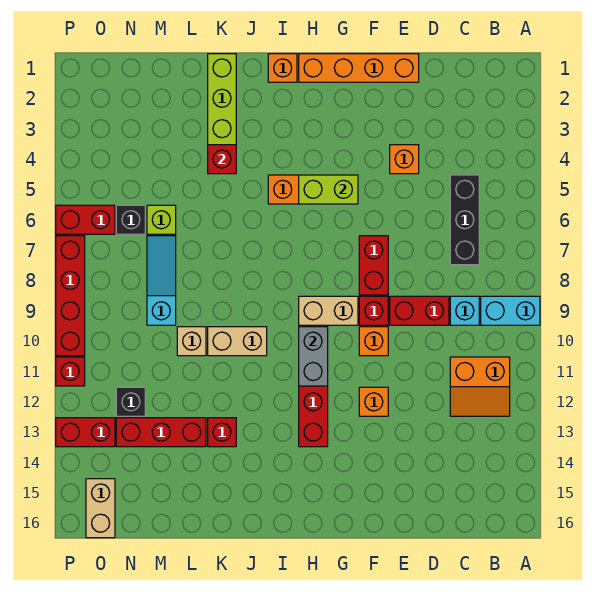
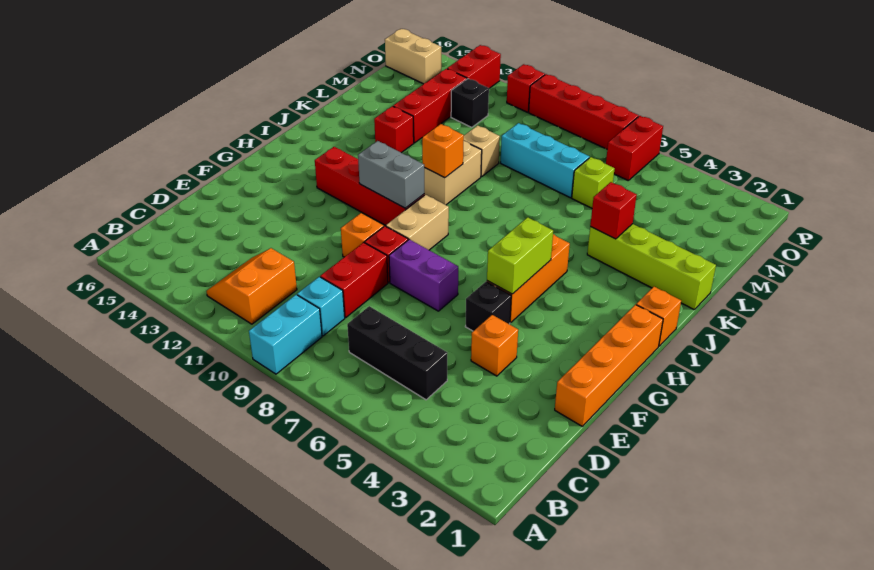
red brick F7:F8 level 1 -> purple brick F7:F8 level 1
orange brick F12 level 1 -> orange brick J10 level 2
cyan slope M7:M9 level 1 top 9 -> cyan brick M7:M9 level 1
black brick N6 level 1 -> black brick F5 level 1

